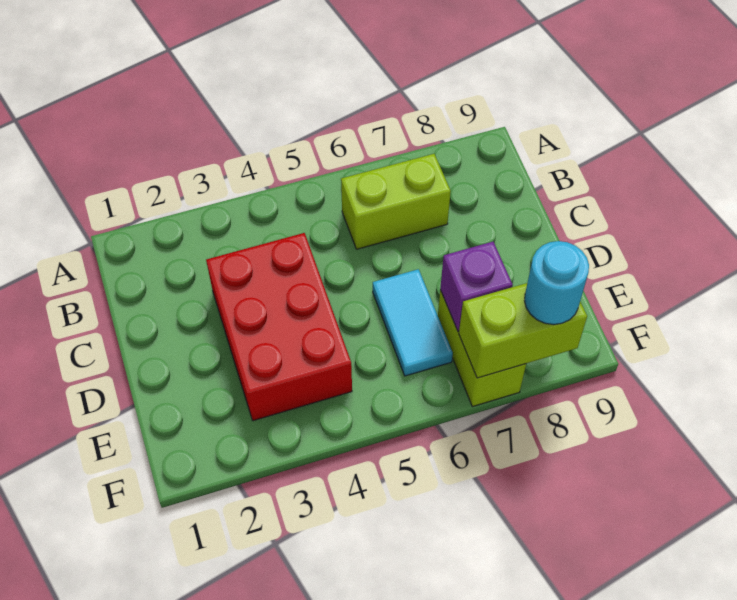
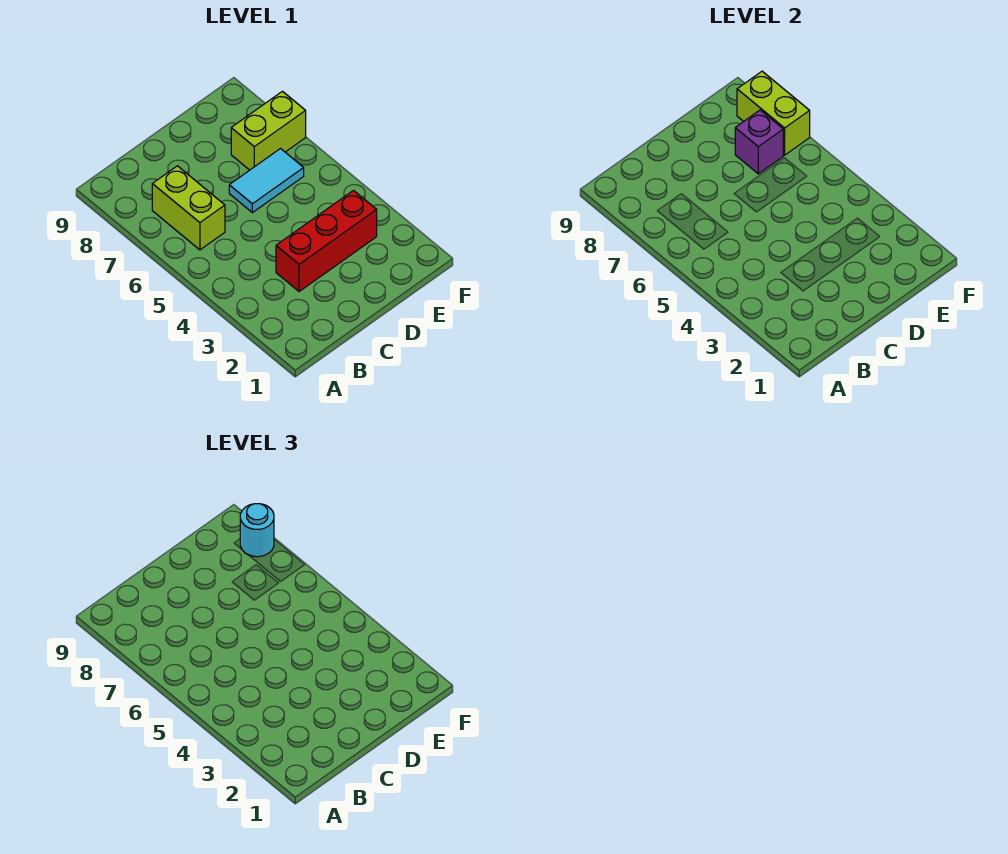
red brick C3:E4 level 1 -> red brick C3:E3 level 1

